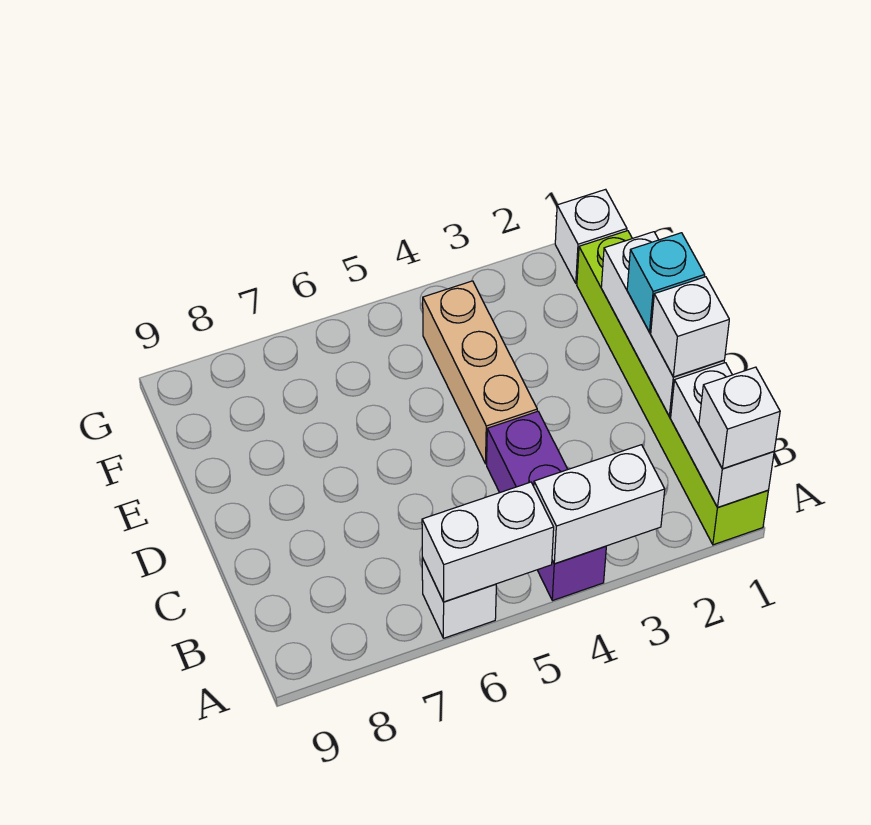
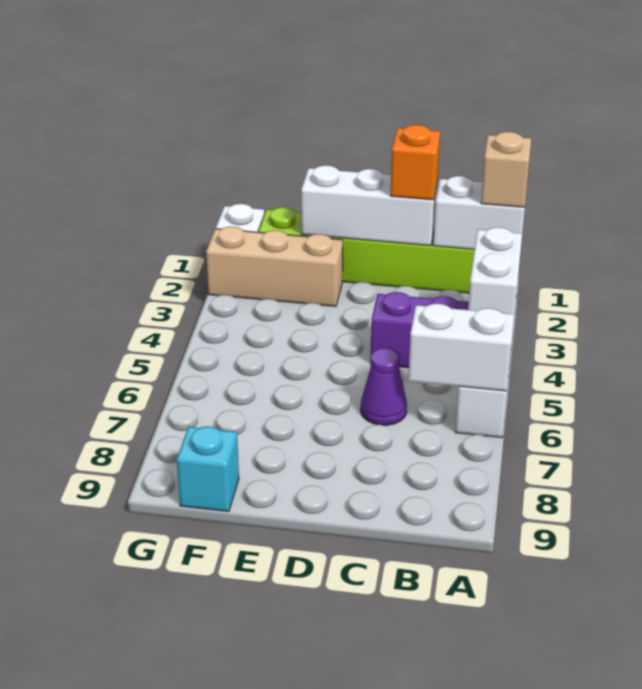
white brick A1 level 3 -> tan brick A1 level 3
white brick A5:A6 level 2 -> white brick A6:B6 level 2
white brick C1 level 3 -> orange brick C1 level 3
none -> purple cone C6 level 1
cyan brick D1 level 3 -> cyan brick F9 level 1
tan brick D4:F4 level 1 -> tan brick E2:G2 level 1

